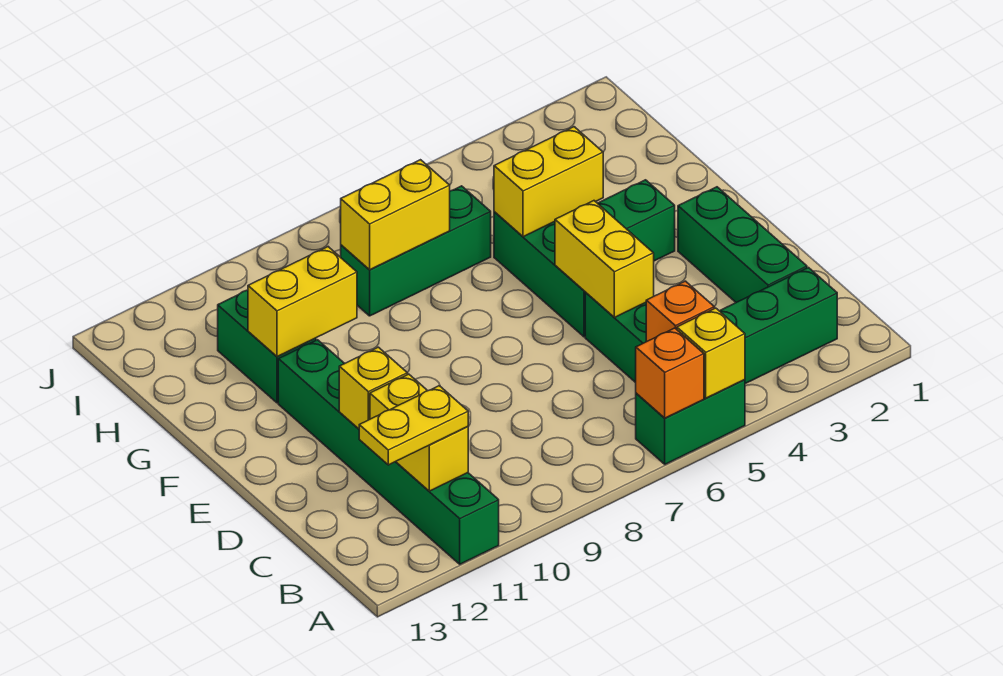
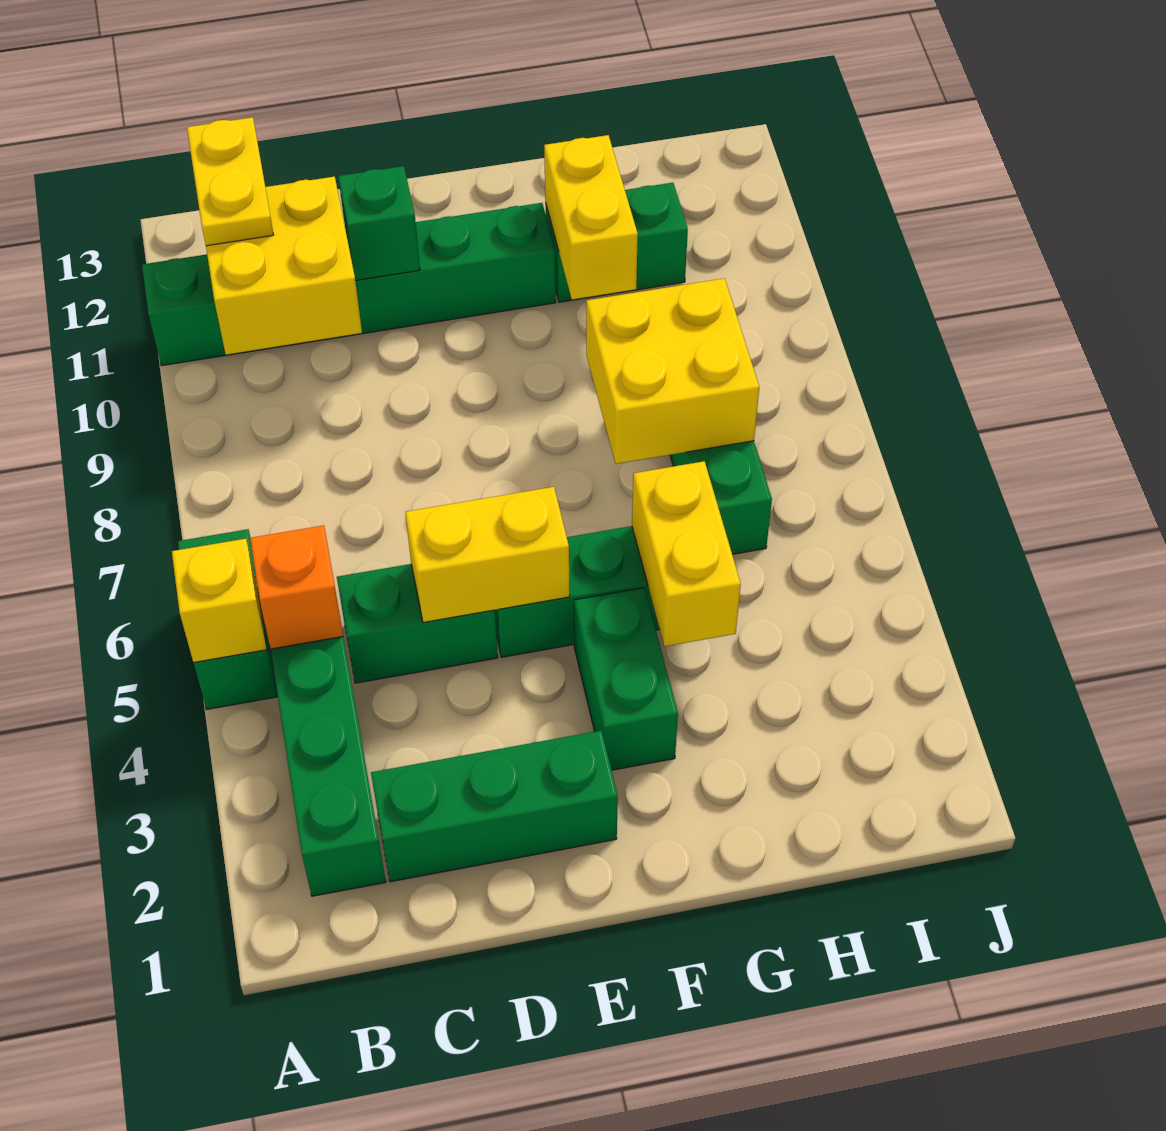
orange brick A6 level 2 -> none
yellow brick B11:C11 level 2 -> yellow brick B10:C11 level 2
yellow brick D11 level 2 -> green brick D11 level 2
yellow brick H7:H8 level 2 -> yellow brick G7:H8 level 2

